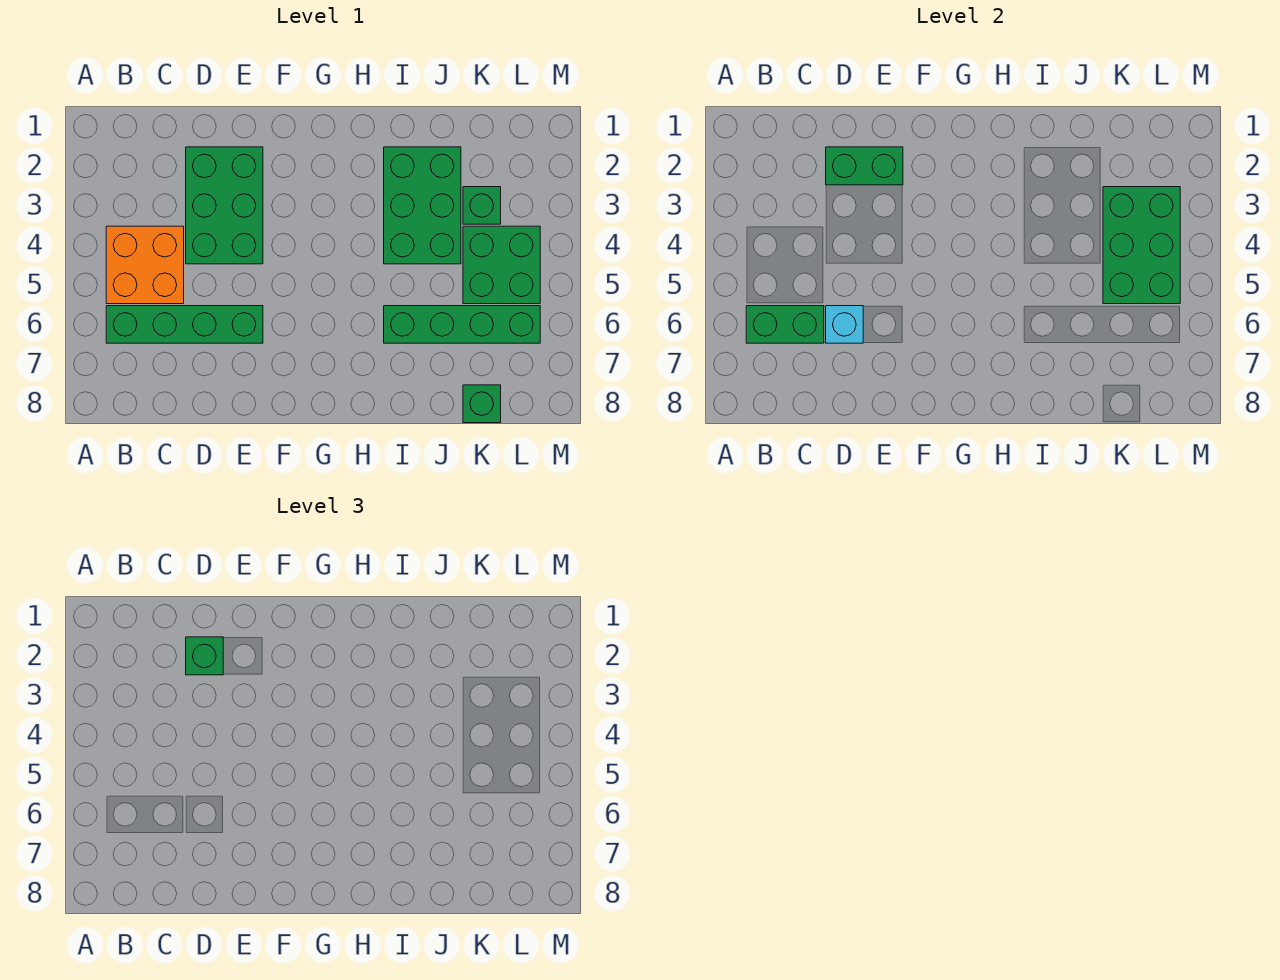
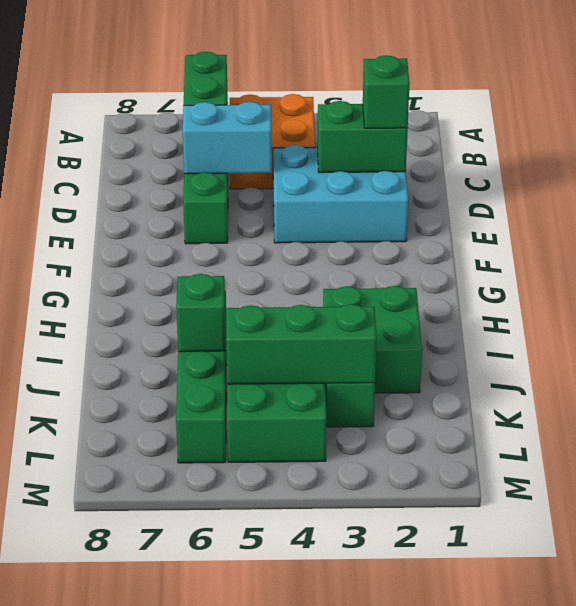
green brick D2:E4 level 1 -> cyan brick D2:E4 level 1
green brick D2:E2 level 2 -> green brick D2:D3 level 2
cyan brick D6 level 2 -> cyan brick D5:D6 level 2
green brick I2:J4 level 1 -> green brick I2:J3 level 1
green brick K3:L5 level 2 -> green brick K3:K5 level 2
green brick K8 level 1 -> green brick J6 level 2

